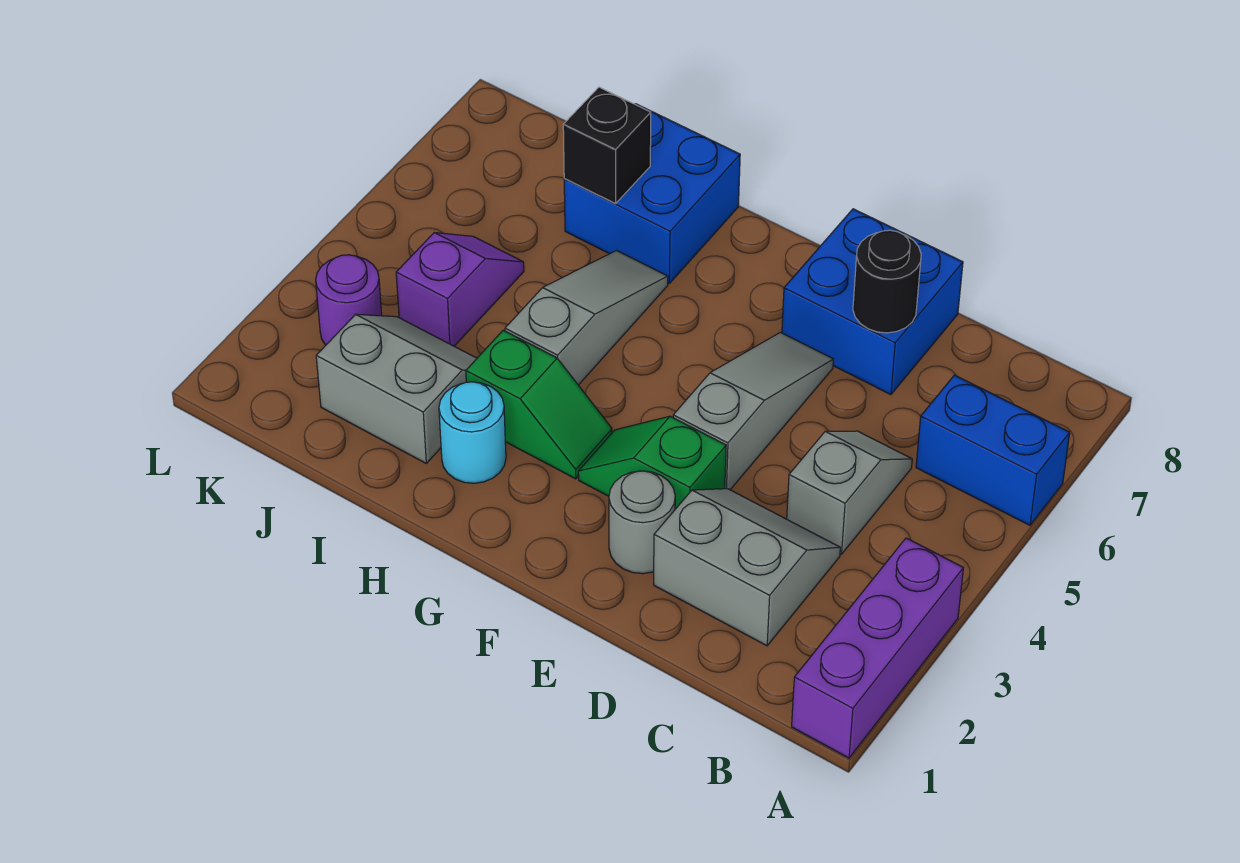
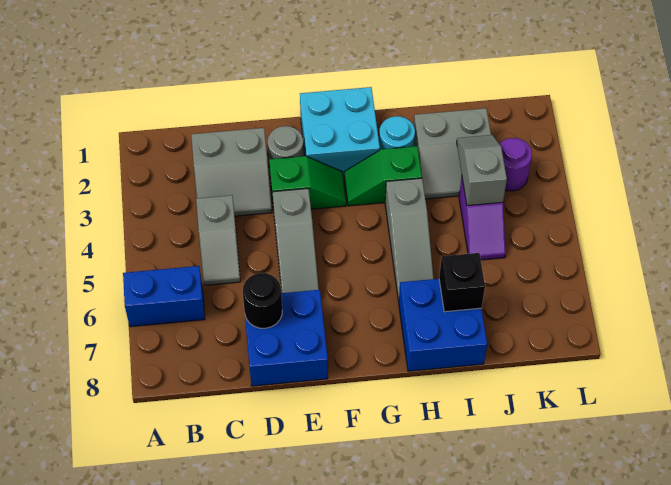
purple brick A1:A3 level 1 -> none
none -> cyan brick F1:G2 level 1
none -> grey slope J3:J4 level 2 top 4

